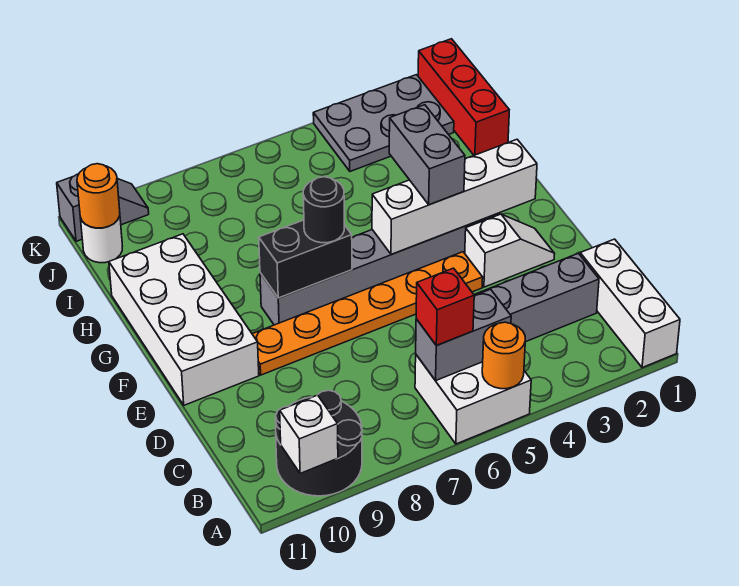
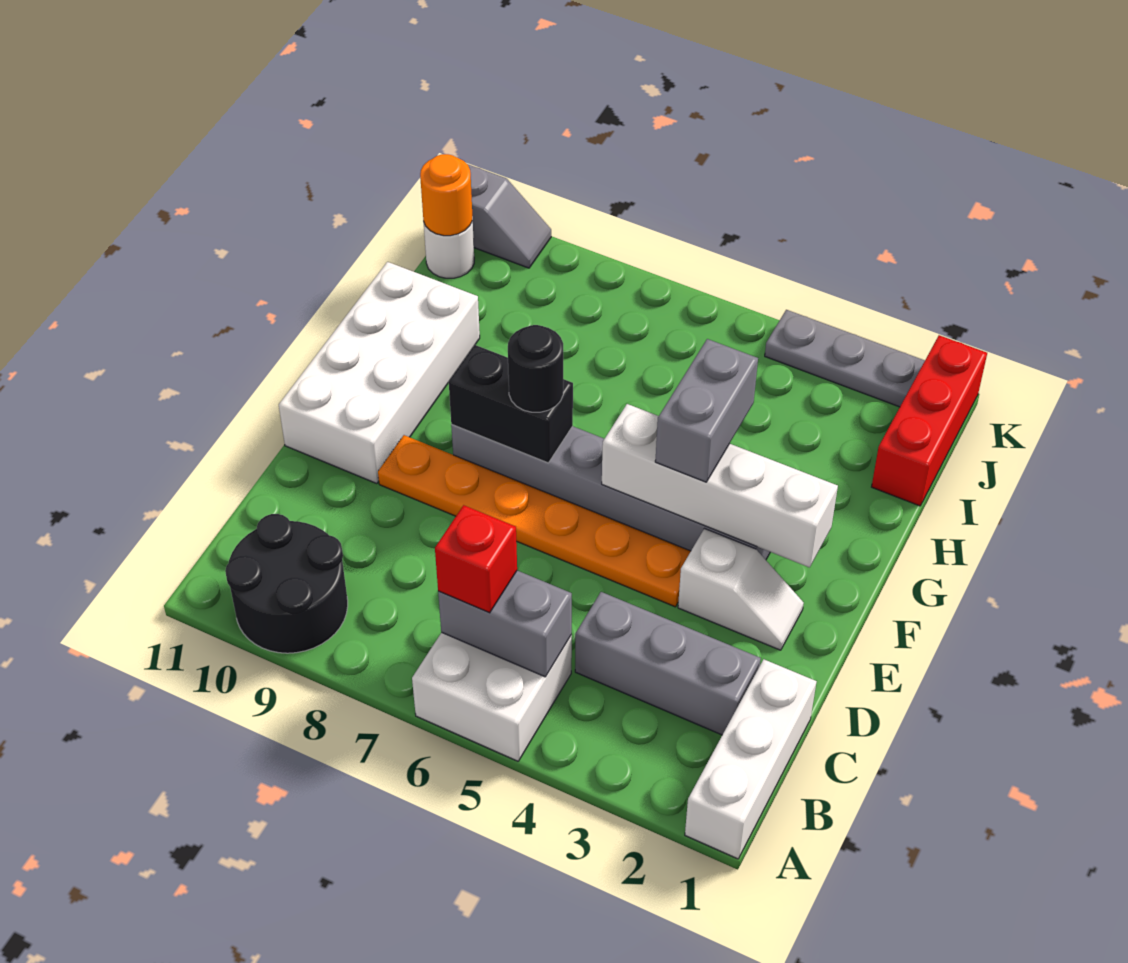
orange round brick A5 level 2 -> none
white brick A10 level 2 -> none
grey plate J2:K4 level 1 -> grey plate K2:K4 level 1

